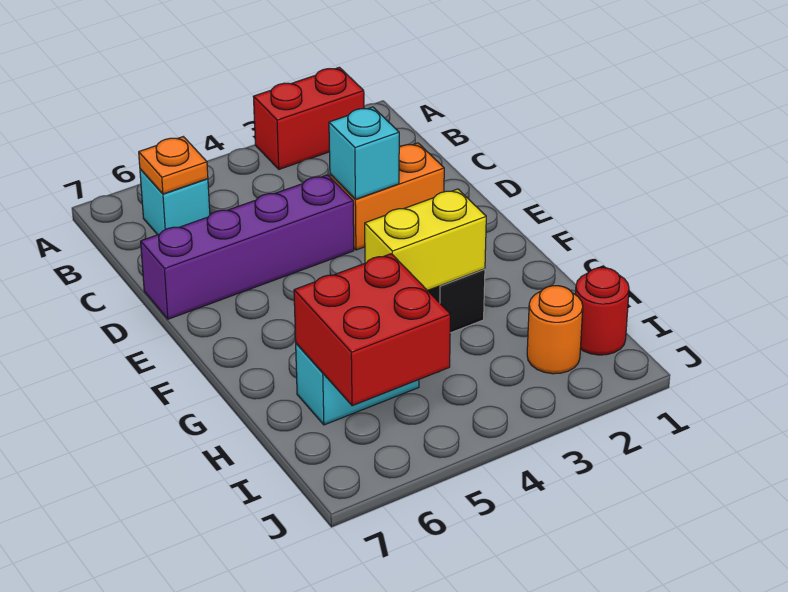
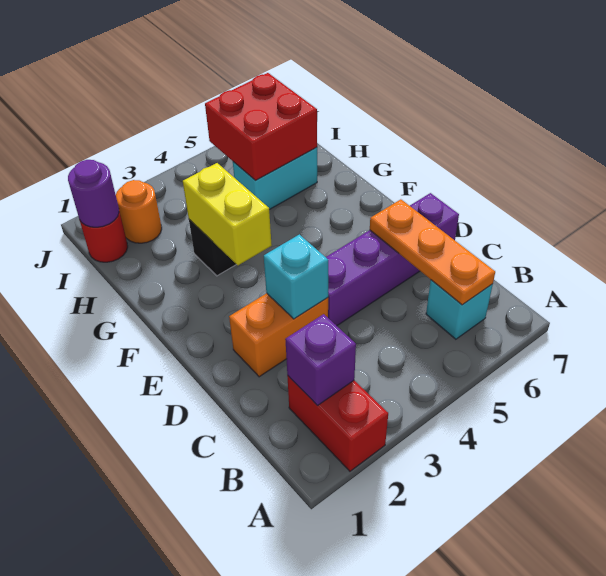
red brick A2:A3 level 1 -> red brick A2:B2 level 1
none -> purple brick B2 level 2
orange plate B6 level 2 -> orange plate B6:D6 level 2
yellow brick G3:G4 level 2 -> yellow brick F3:G3 level 2
none -> purple round brick I1 level 2

